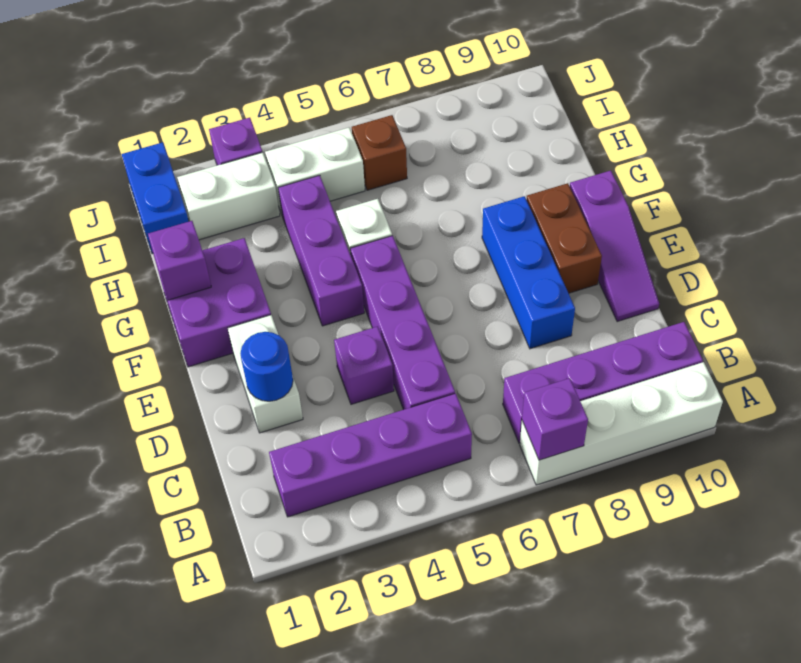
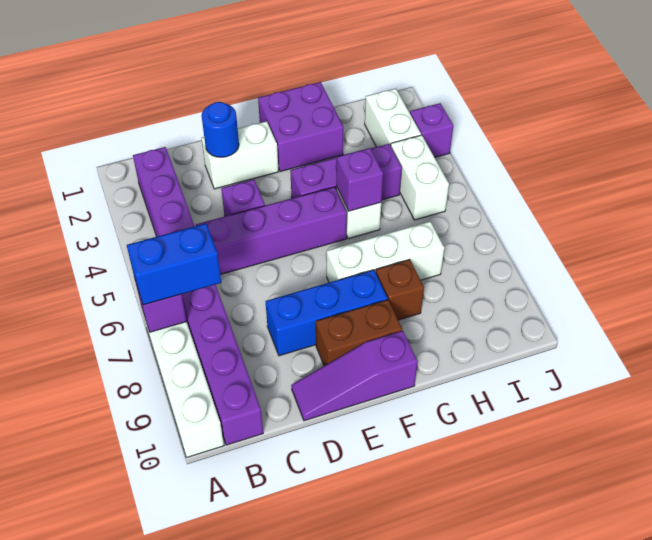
none -> white brick F7:H7 level 1
purple brick G1 level 2 -> purple brick G5 level 2
blue brick I1:J1 level 1 -> blue brick A7:B7 level 3
brown brick I6 level 1 -> brown brick G8 level 1

